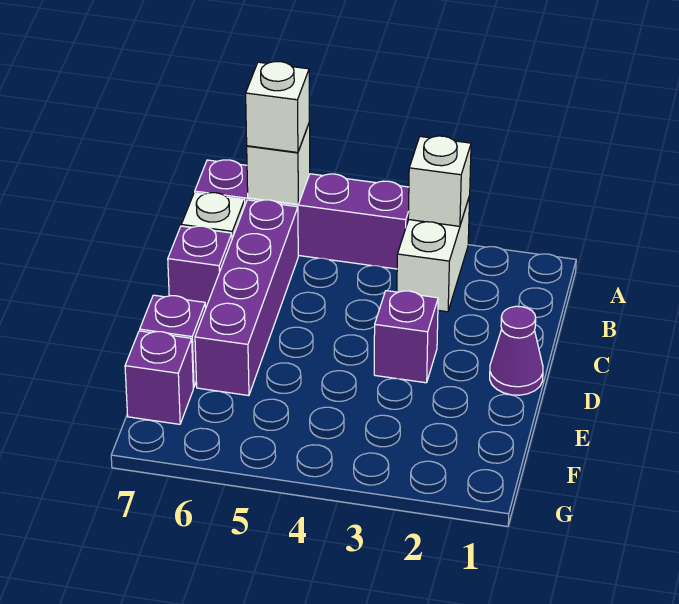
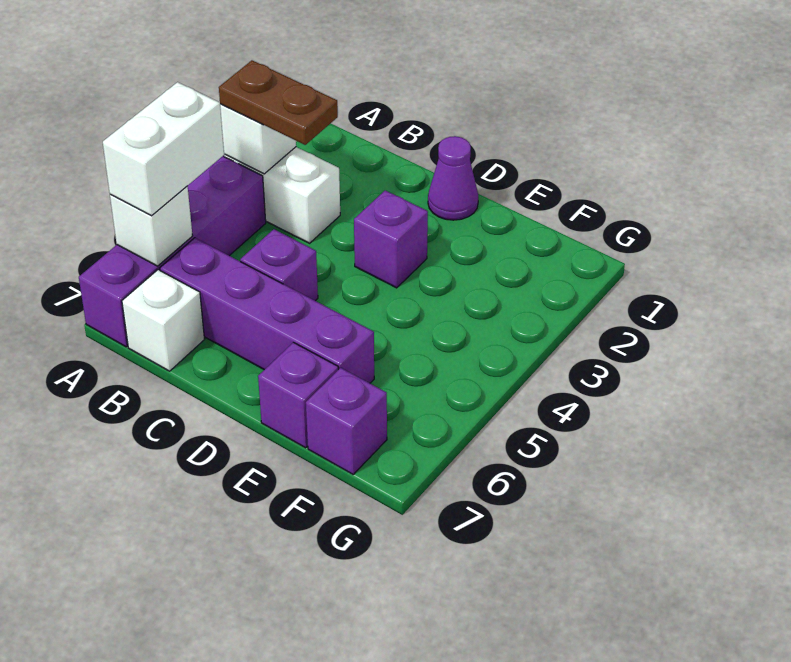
none -> brown plate A3:B3 level 3
white brick A6 level 3 -> white brick A5:A6 level 3
purple brick C7 level 1 -> purple brick C5 level 1

